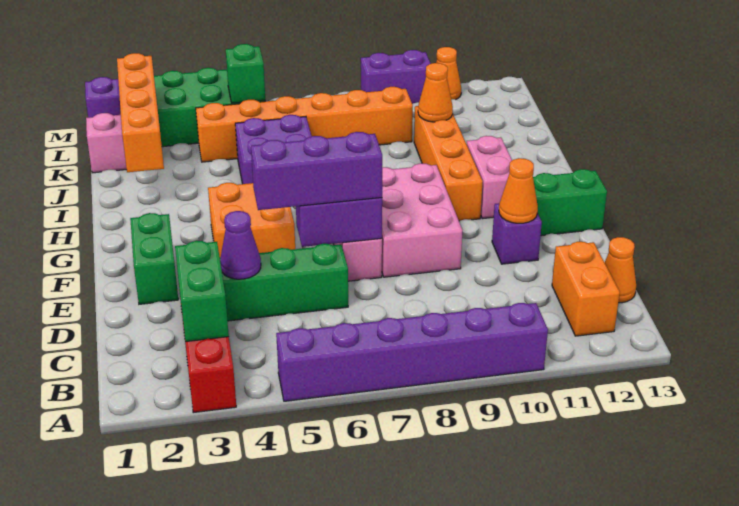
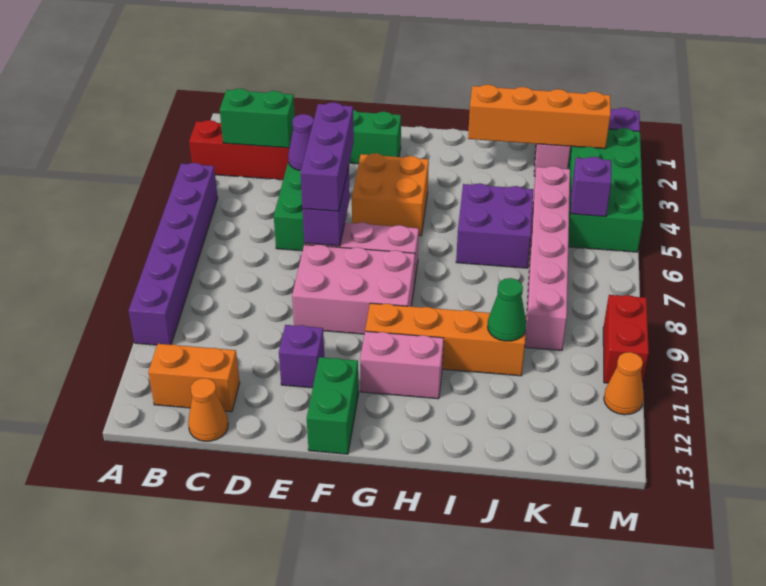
orange cone E11 level 2 -> none
orange cone J10 level 2 -> green cone J10 level 2
orange brick K4:K9 level 1 -> pink brick K4:K9 level 1
green brick L5 level 2 -> purple brick L5 level 2
purple brick M9:M10 level 1 -> red brick M9:M10 level 1

